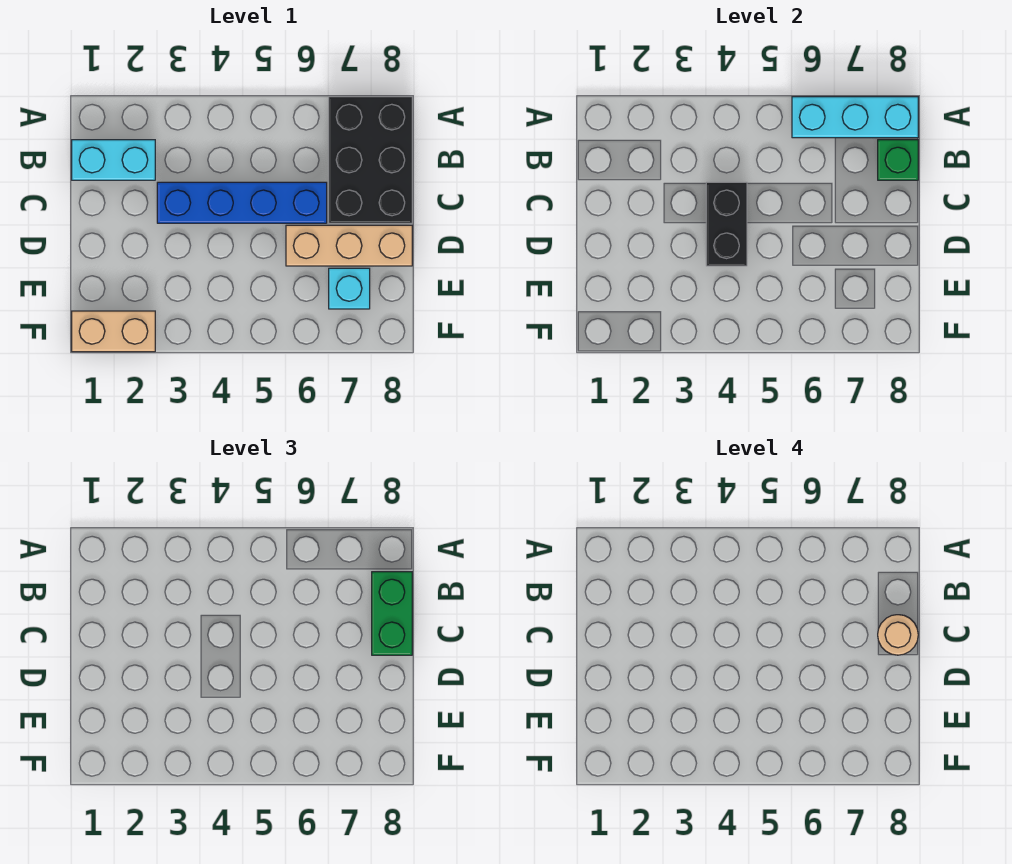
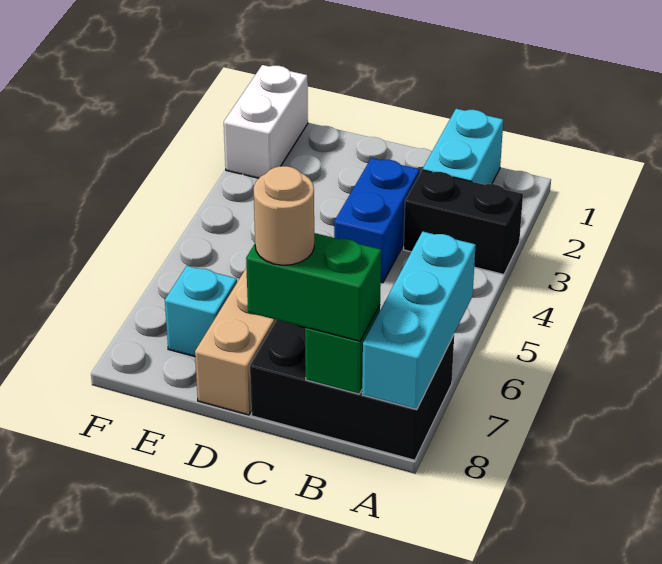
blue brick C3:C6 level 1 -> blue brick C3:C4 level 1
black brick C4:D4 level 2 -> black brick A3:B3 level 1
tan brick F1:F2 level 1 -> white brick F1:F2 level 1

